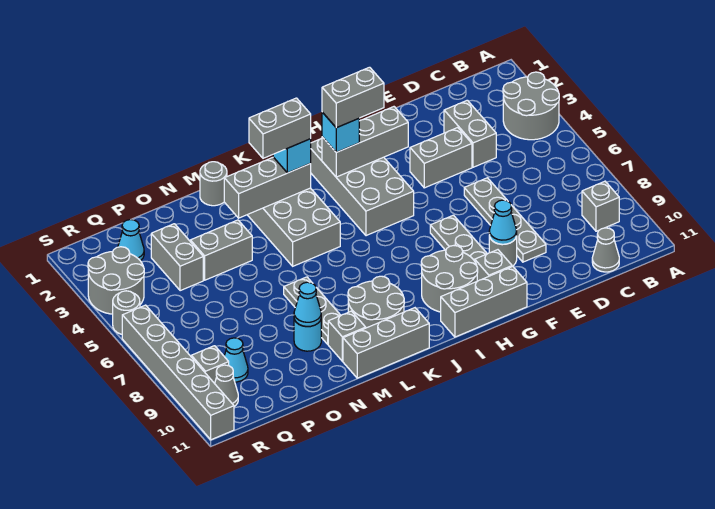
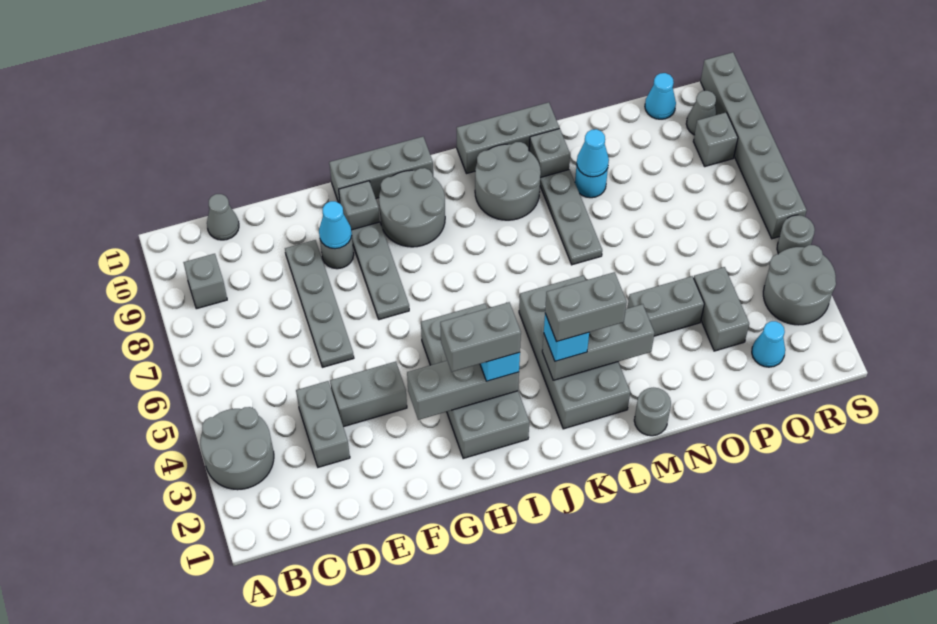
cyan cone Q9 level 1 -> cyan cone Q11 level 1

